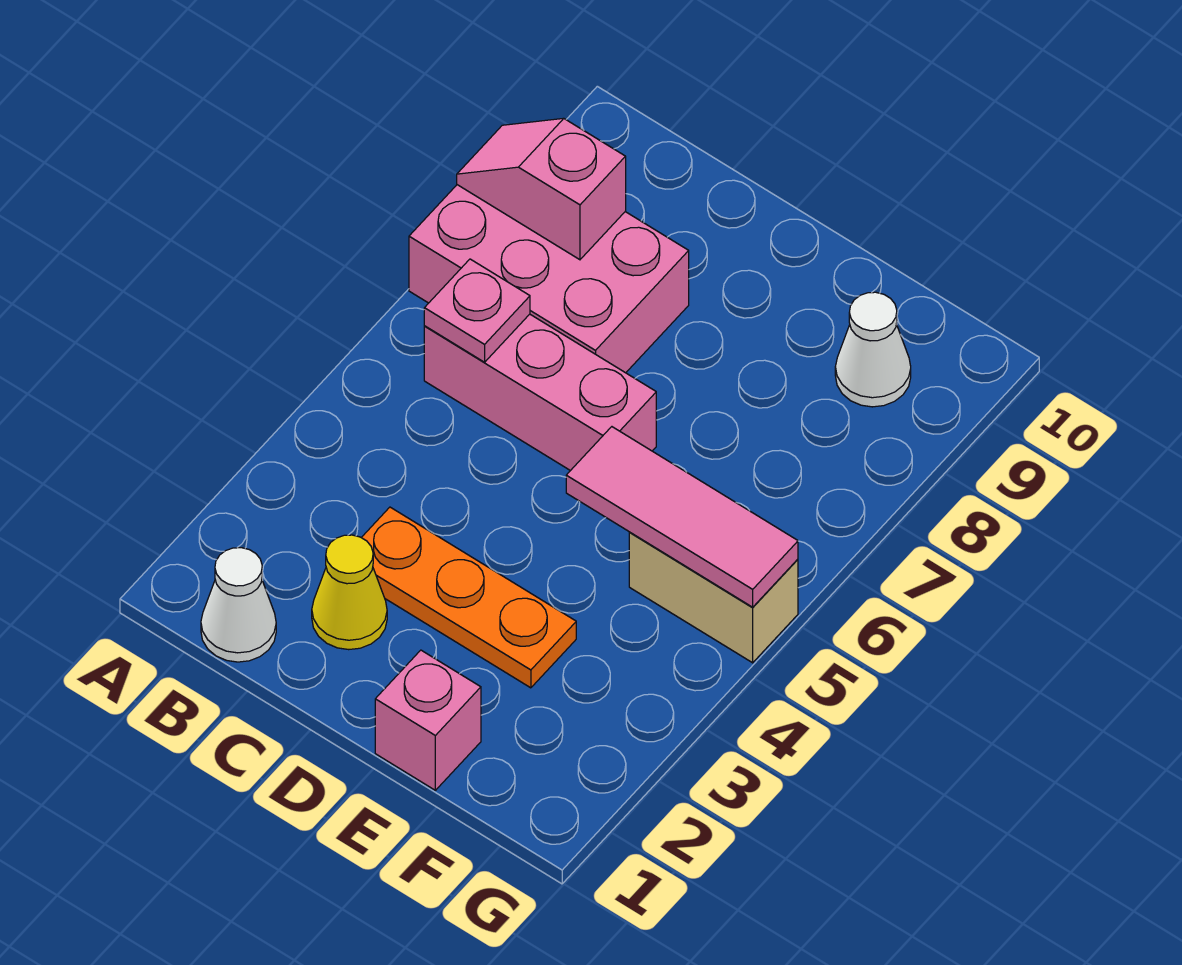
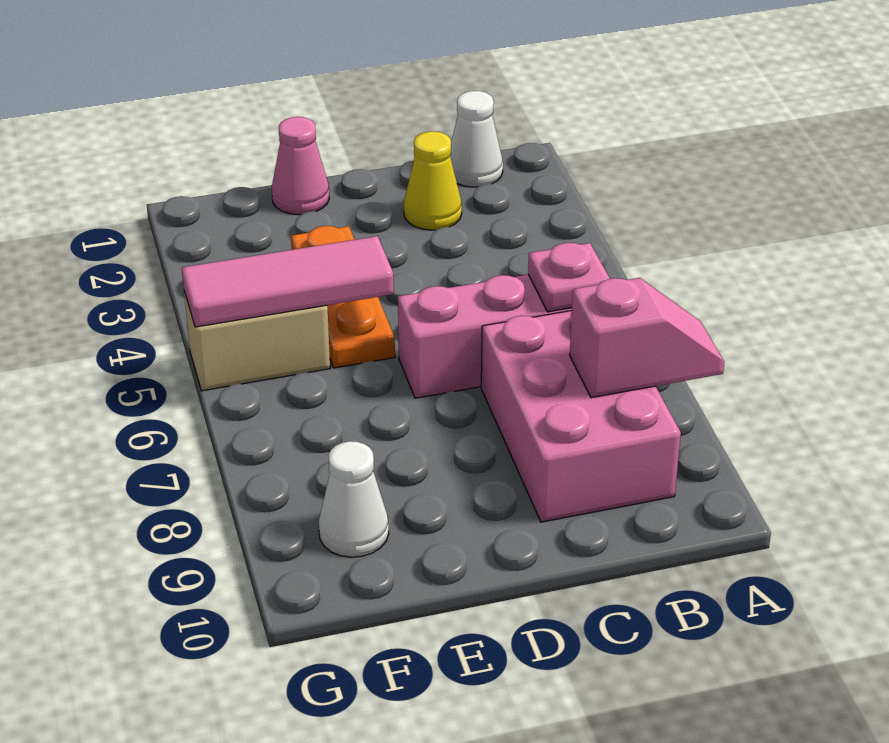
pink brick A7:C8 level 1 -> pink brick B7:C9 level 1
orange plate C3:E3 level 1 -> orange plate E3:E5 level 1
pink brick E1 level 1 -> pink cone E1 level 1

